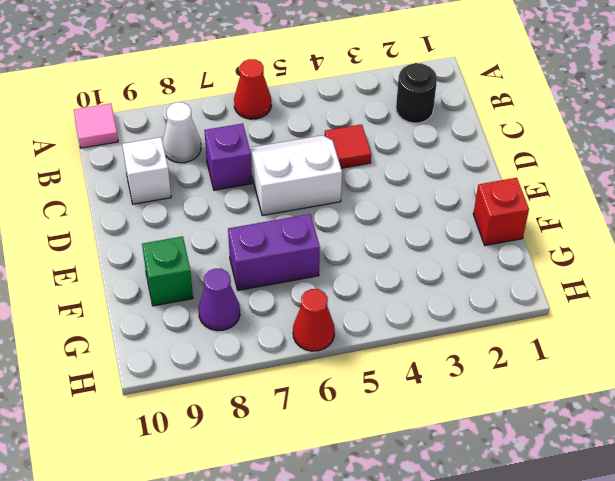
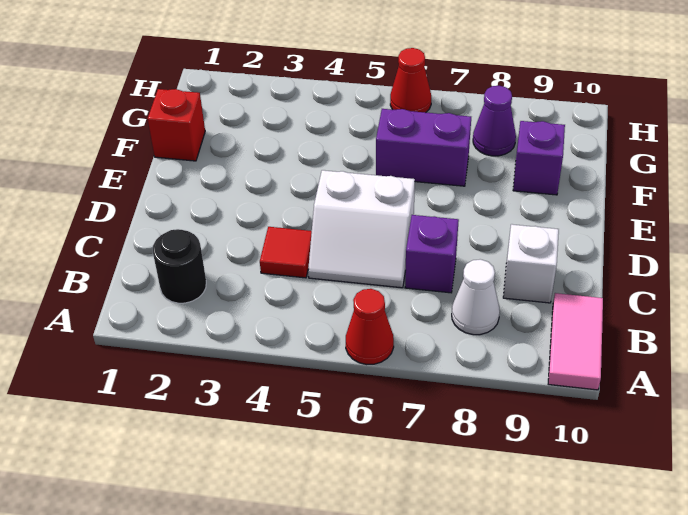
pink tile A10 level 1 -> pink tile A10:B10 level 1
green brick F9 level 1 -> purple brick F9 level 1

